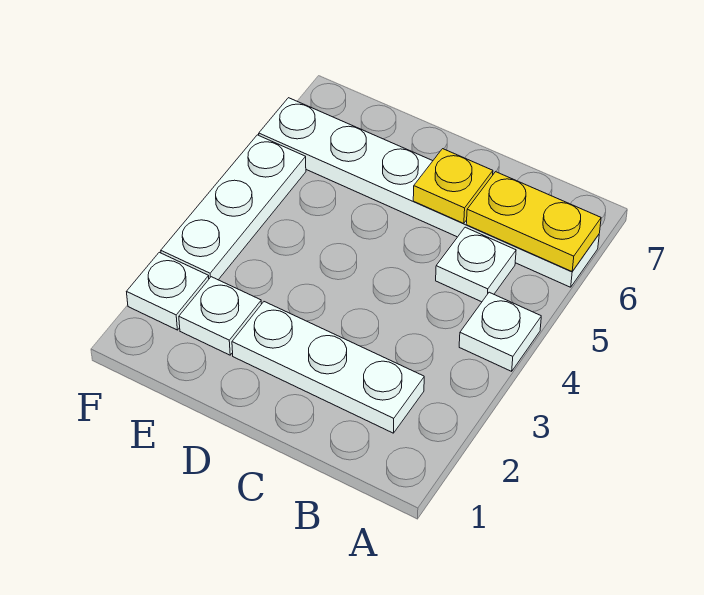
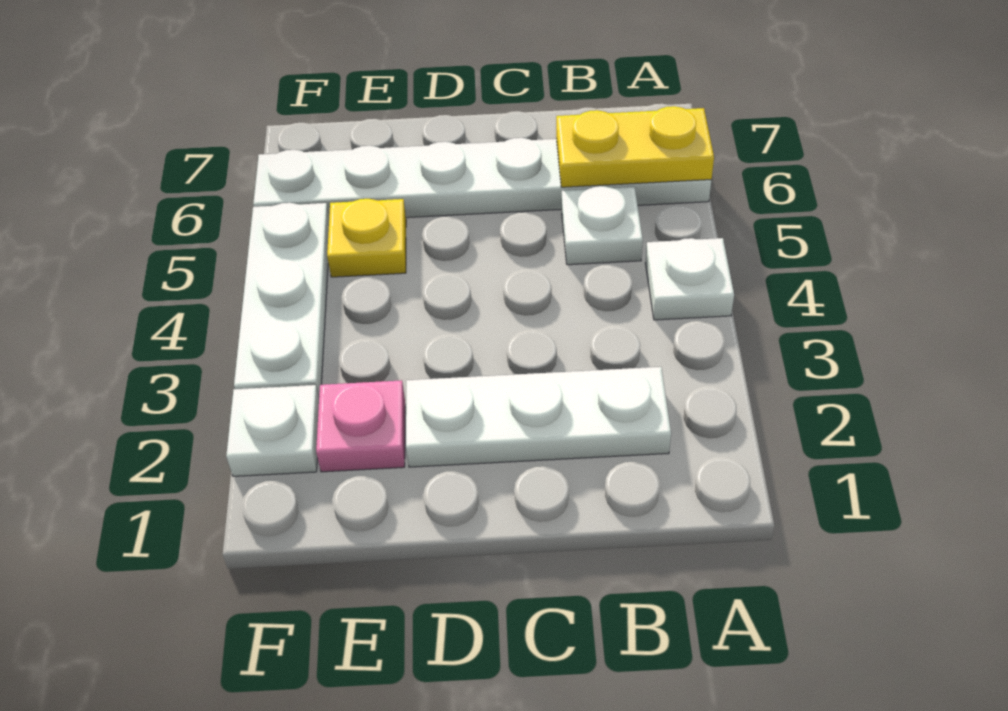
yellow plate C6 level 2 -> yellow plate E5 level 1
white plate E2 level 1 -> pink plate E2 level 1

